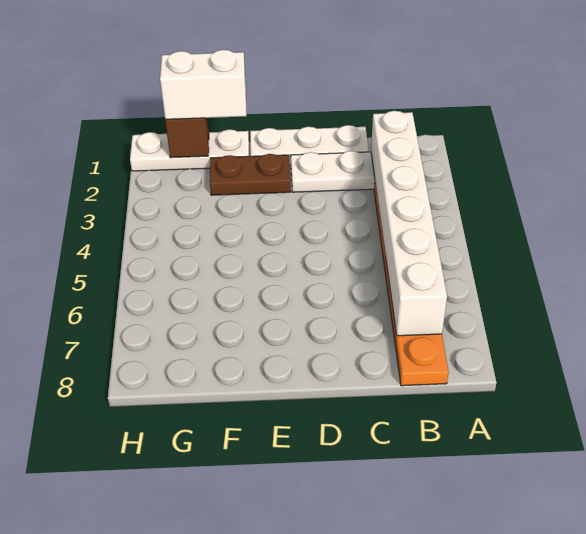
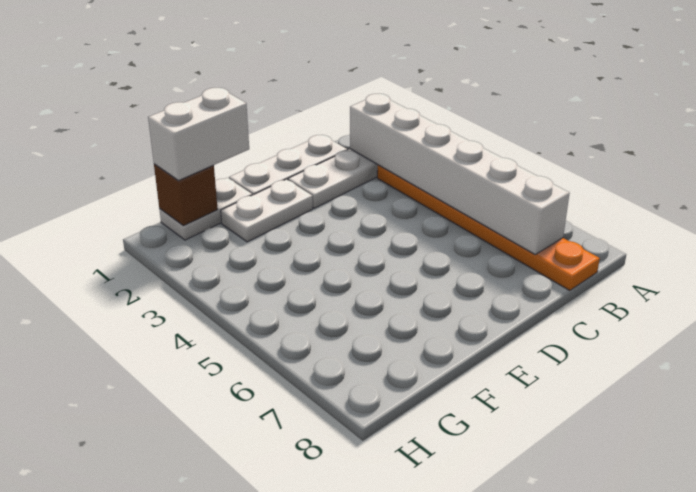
brown plate E2:F2 level 1 -> white plate E2:F2 level 1
white plate F1:H1 level 1 -> white plate F1:G1 level 1

